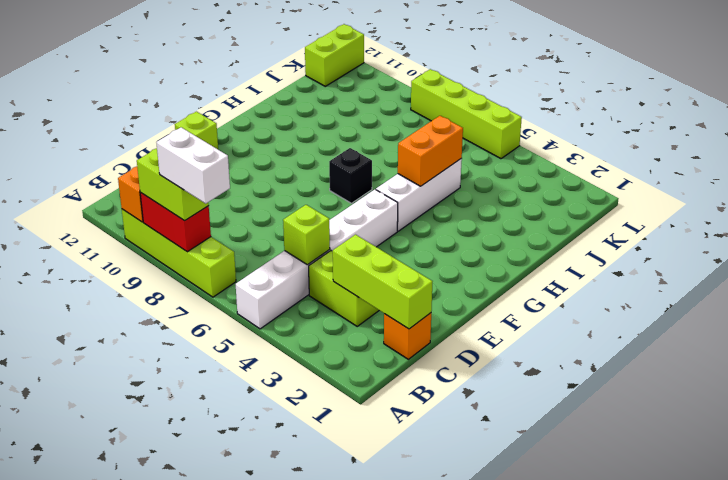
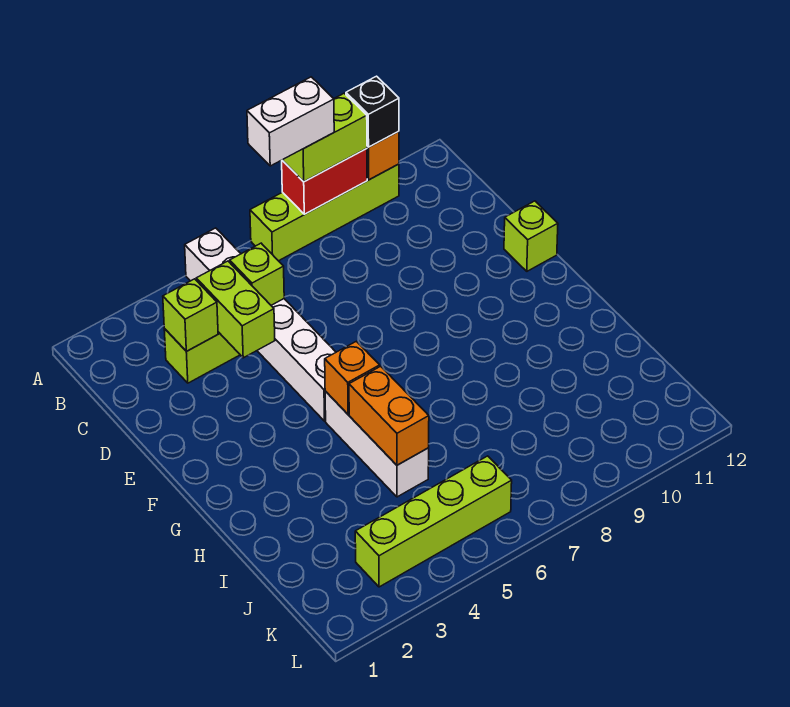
orange brick C1 level 1 -> orange brick G5 level 2
lime brick C1:C3 level 2 -> lime brick C3 level 2
black brick G7 level 1 -> black brick A10 level 3
lime brick K12:L12 level 1 -> lime brick C4:D4 level 2
lime brick L5:L8 level 1 -> lime brick K3:K6 level 1

